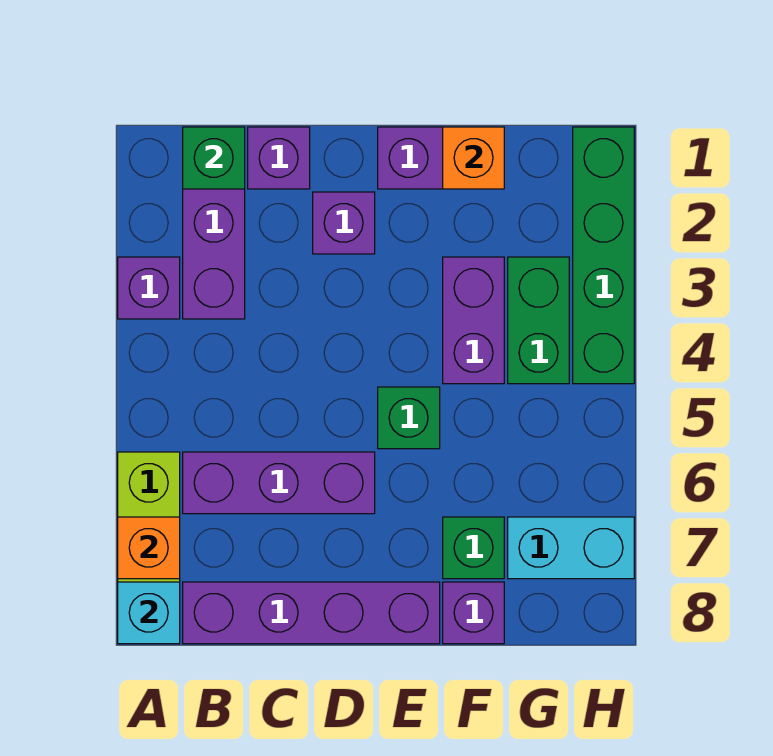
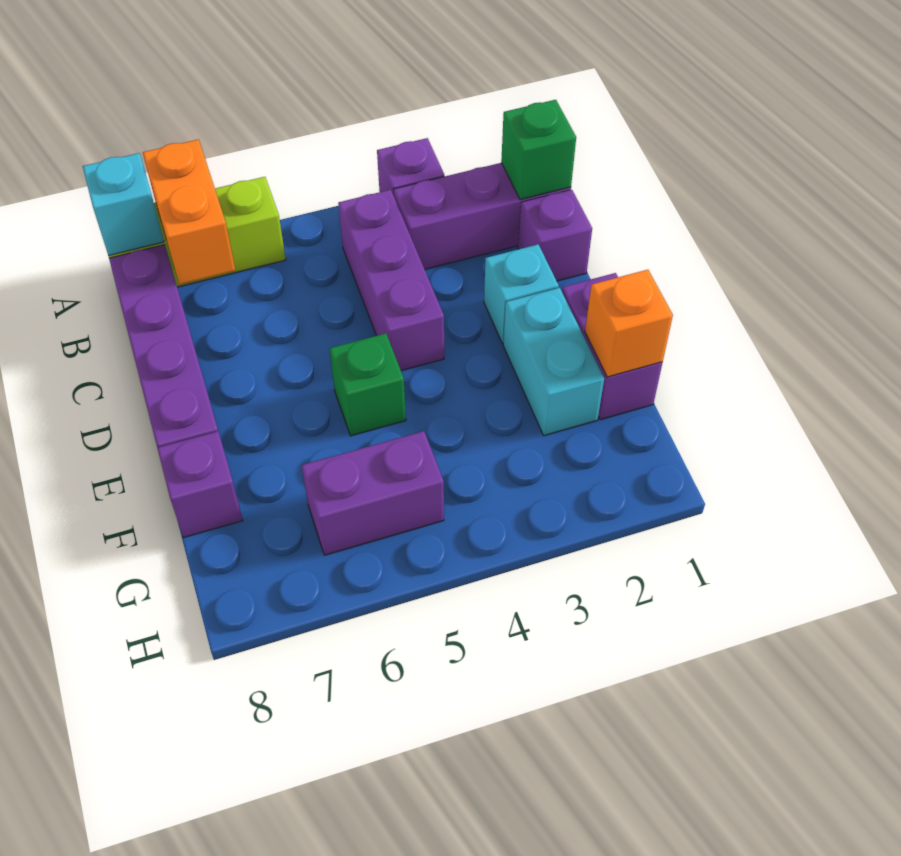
orange brick A7 level 2 -> orange brick A7:B7 level 2
purple brick B6:D6 level 1 -> purple brick B4:D4 level 1
purple brick D2 level 1 -> cyan brick D2 level 1
purple brick F3:F4 level 1 -> purple brick G5:G6 level 1
green brick F7 level 1 -> none
green brick G3:G4 level 1 -> none
cyan brick G7:H7 level 1 -> cyan brick E2:F2 level 1
green brick H1:H4 level 1 -> none

